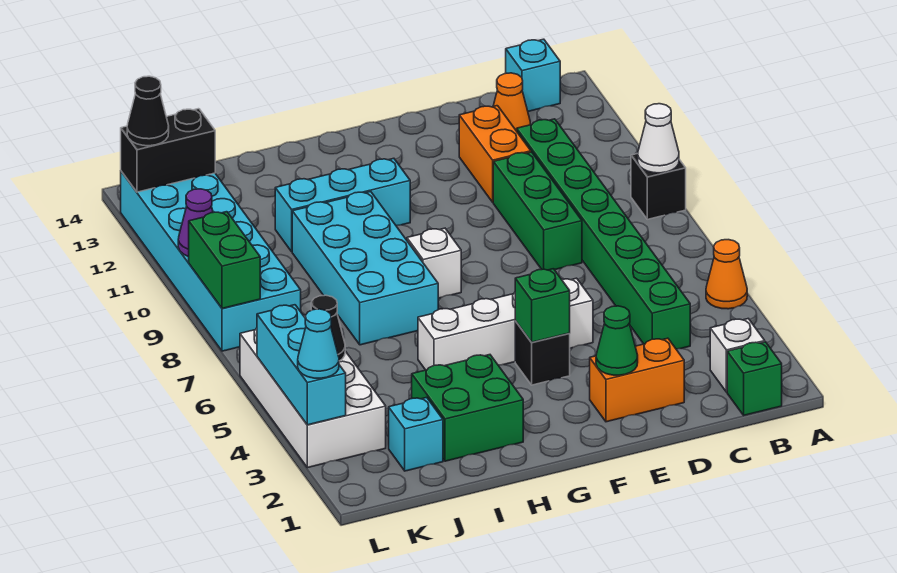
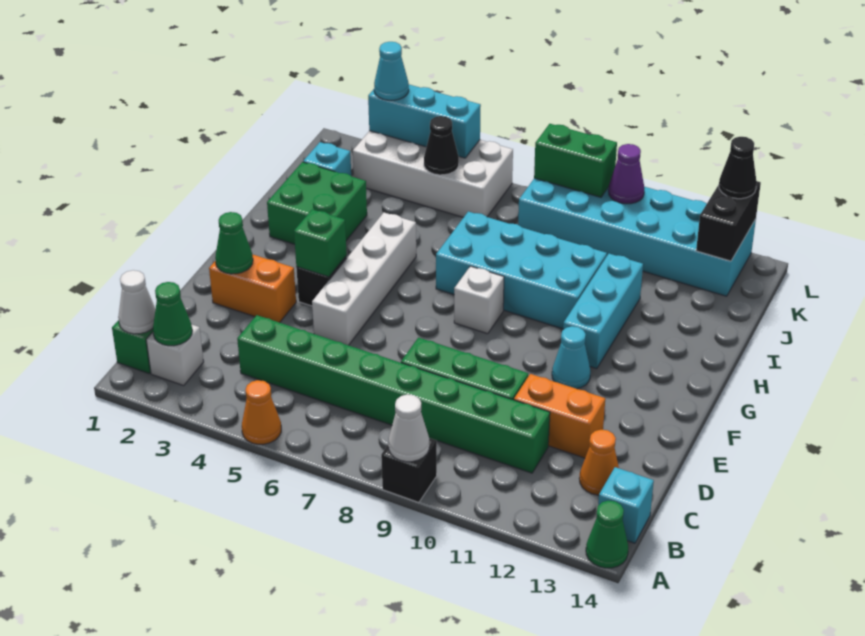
none -> green cone A14 level 1
none -> white cone B1 level 2
none -> green cone B2 level 2
orange brick D2:E2 level 1 -> orange brick E2:E3 level 1
none -> cyan cone F11 level 1

